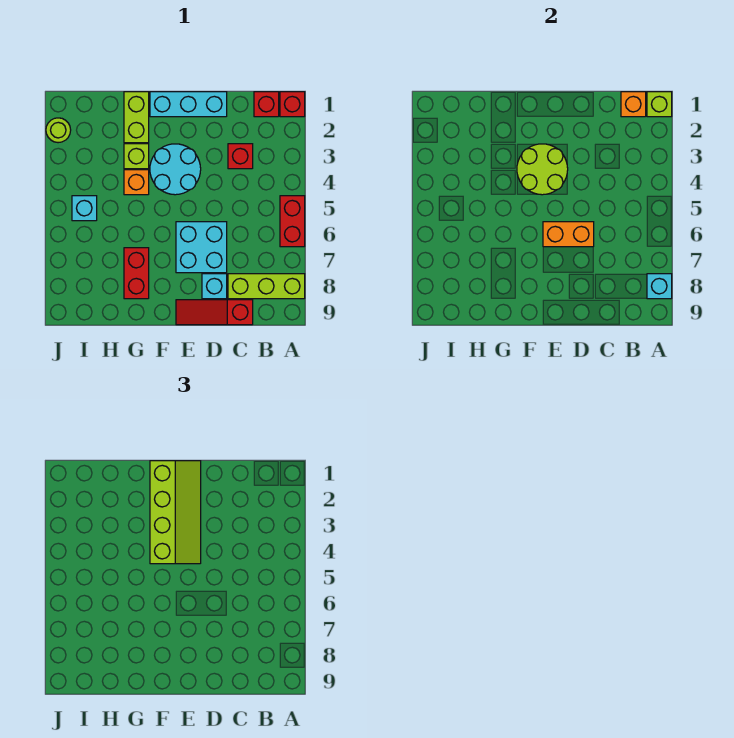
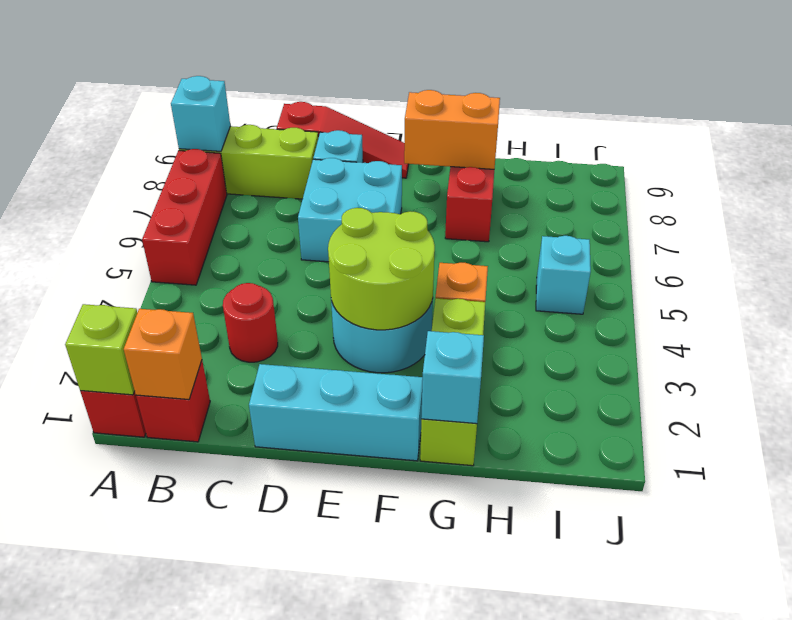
red brick A5:A6 level 1 -> red brick A5:A7 level 1
red brick C3 level 1 -> red round brick C3 level 1
orange brick D6:E6 level 2 -> orange brick F8:G8 level 2
lime slope E1:F4 level 3 top F -> none
none -> cyan brick G1 level 2
lime round brick J2 level 1 -> none

